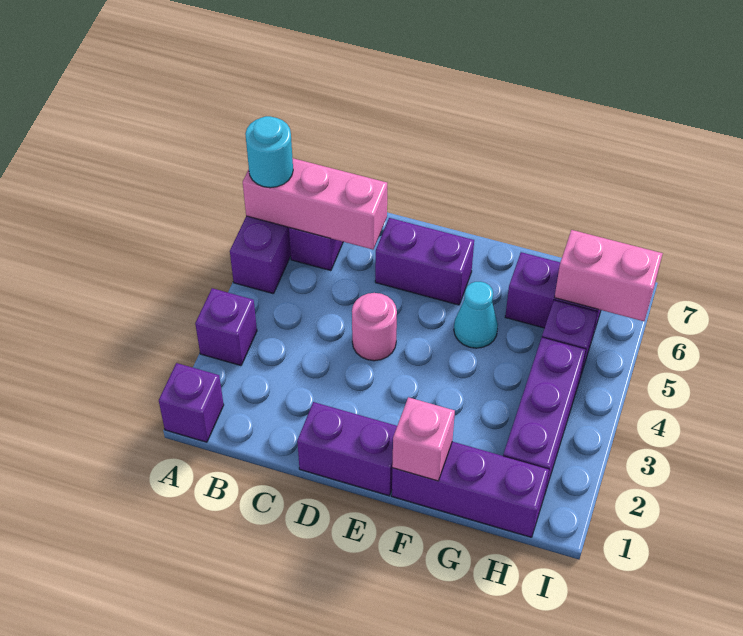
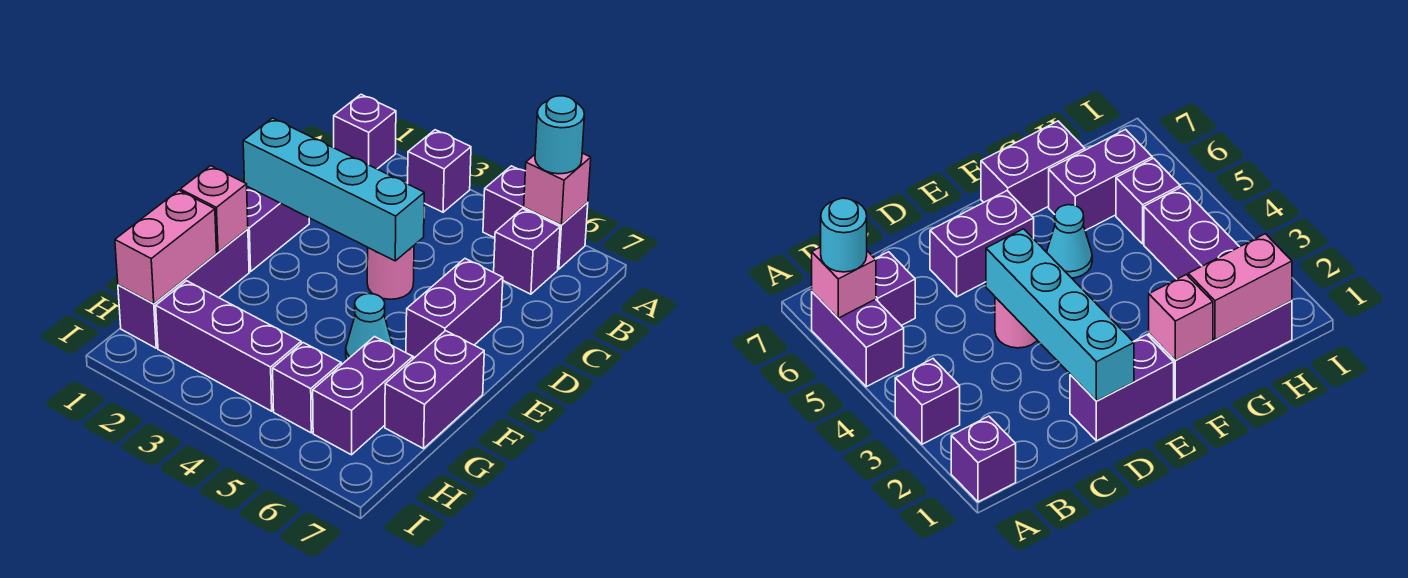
pink brick A6:C6 level 2 -> pink brick A6 level 2
none -> cyan brick D1:D4 level 2
none -> purple brick F7:G7 level 1
pink brick H6:I6 level 2 -> pink brick G1:H1 level 2

